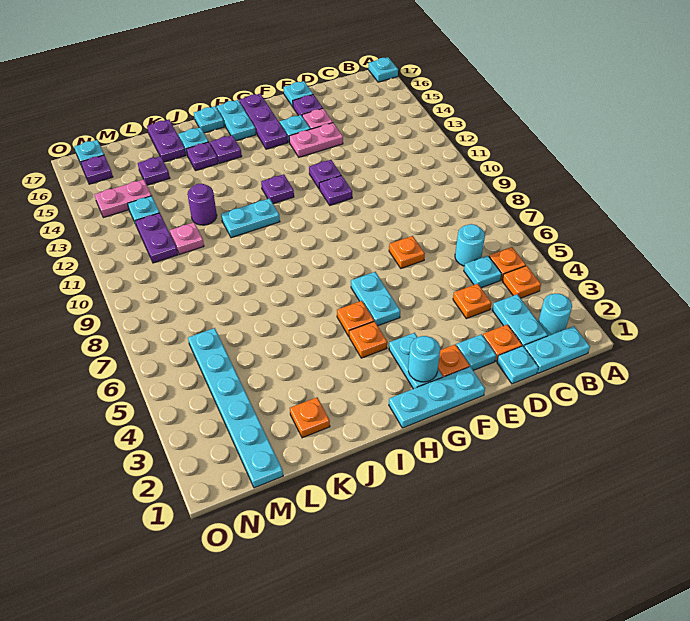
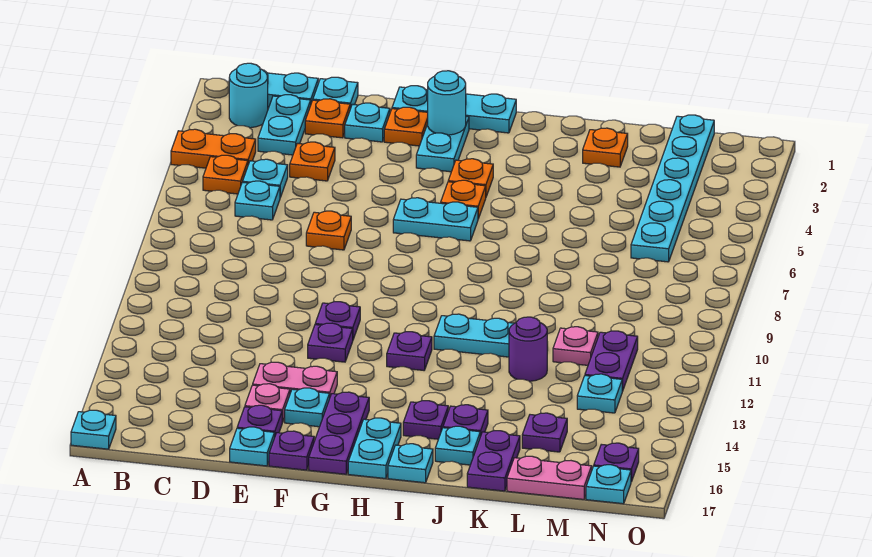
orange plate B4 level 1 -> orange plate A4:B4 level 1
cyan round brick C6 level 1 -> cyan plate C6 level 1
none -> purple plate F17 level 1
cyan plate G5:G6 level 1 -> cyan plate G6:H6 level 1
pink plate M14:N14 level 1 -> pink plate L17:M17 level 1

